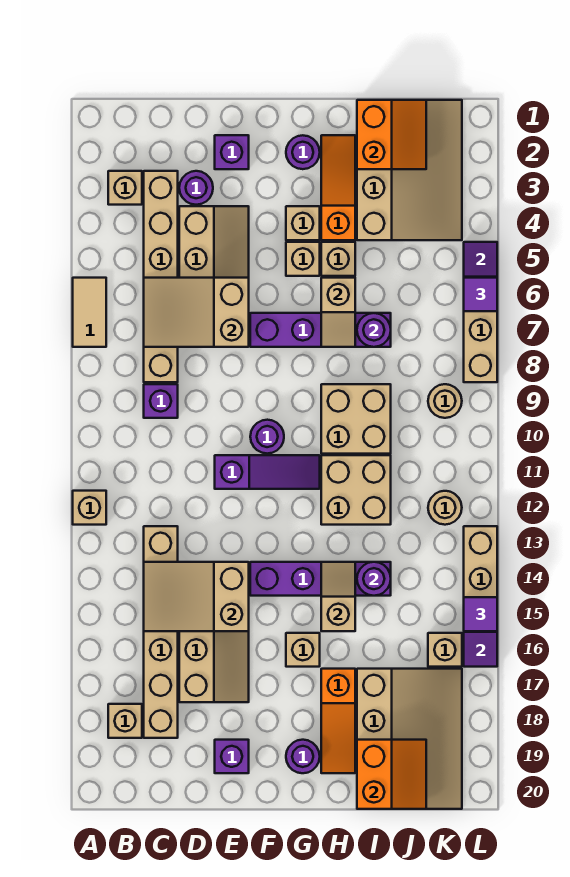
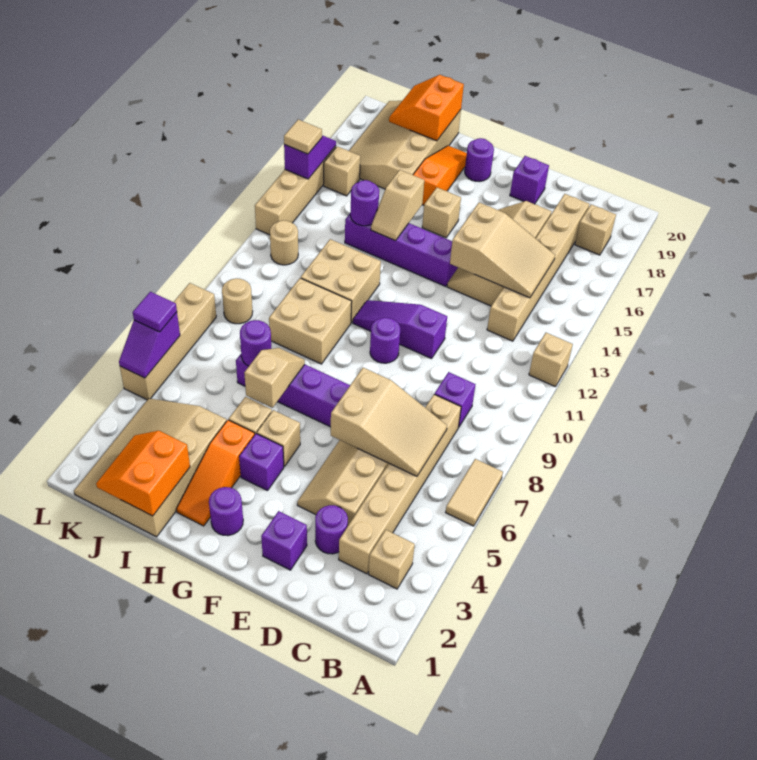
tan brick G4 level 1 -> purple brick G4 level 1
purple tile L15 level 3 -> tan tile L15 level 3

